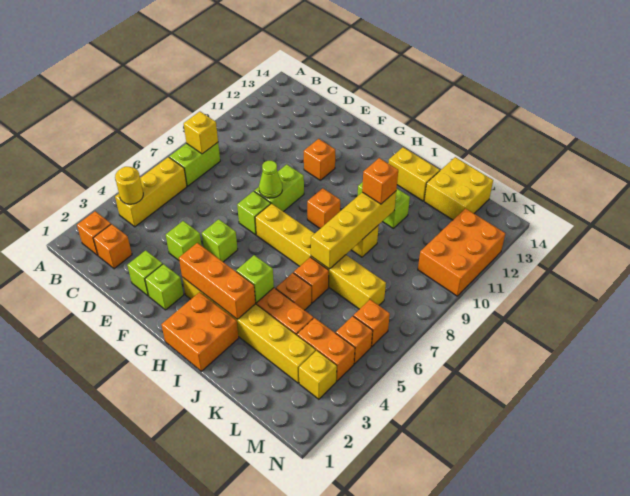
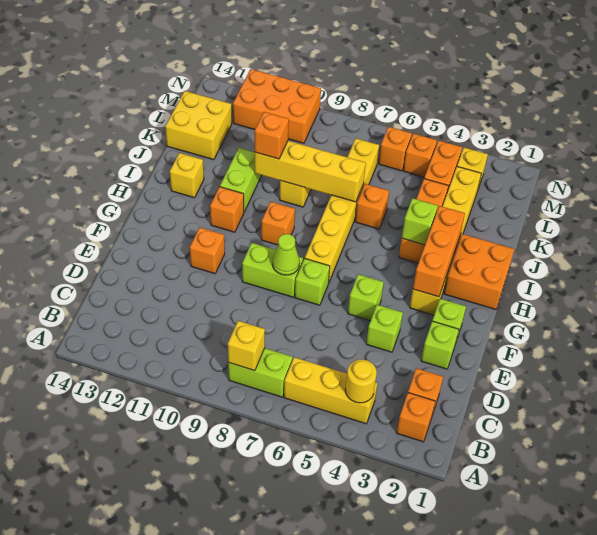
yellow brick I13:J13 level 1 -> yellow brick I13 level 1
orange brick J5 level 1 -> orange brick H11 level 1

